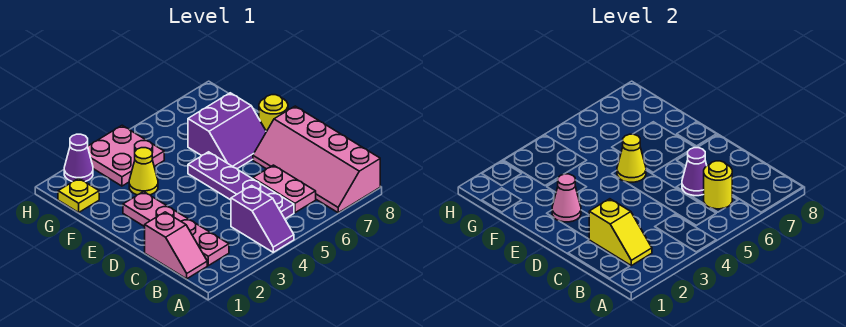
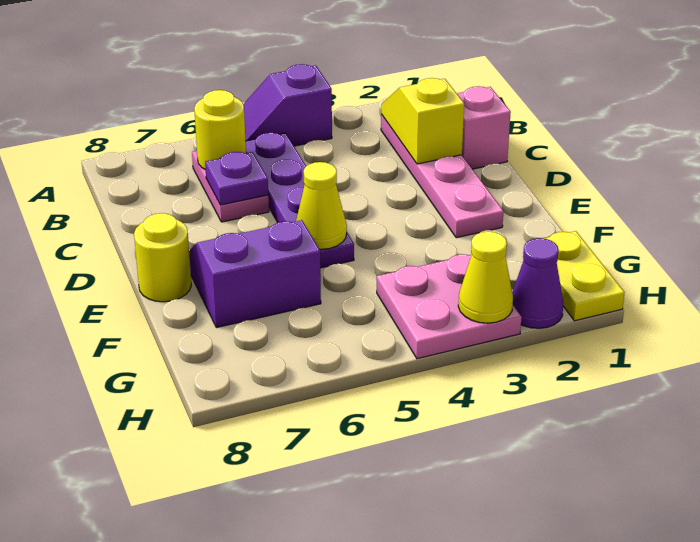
purple slope A4:B4 level 1 top B -> purple slope A4:A5 level 1 top 4
pink slope A7:D8 level 1 top 8 -> none
purple cone C6 level 2 -> purple plate C6 level 2
pink cone E2 level 2 -> none
yellow cone F3 level 1 -> yellow cone H3 level 2
yellow plate G1 level 1 -> yellow plate G1:H1 level 1

